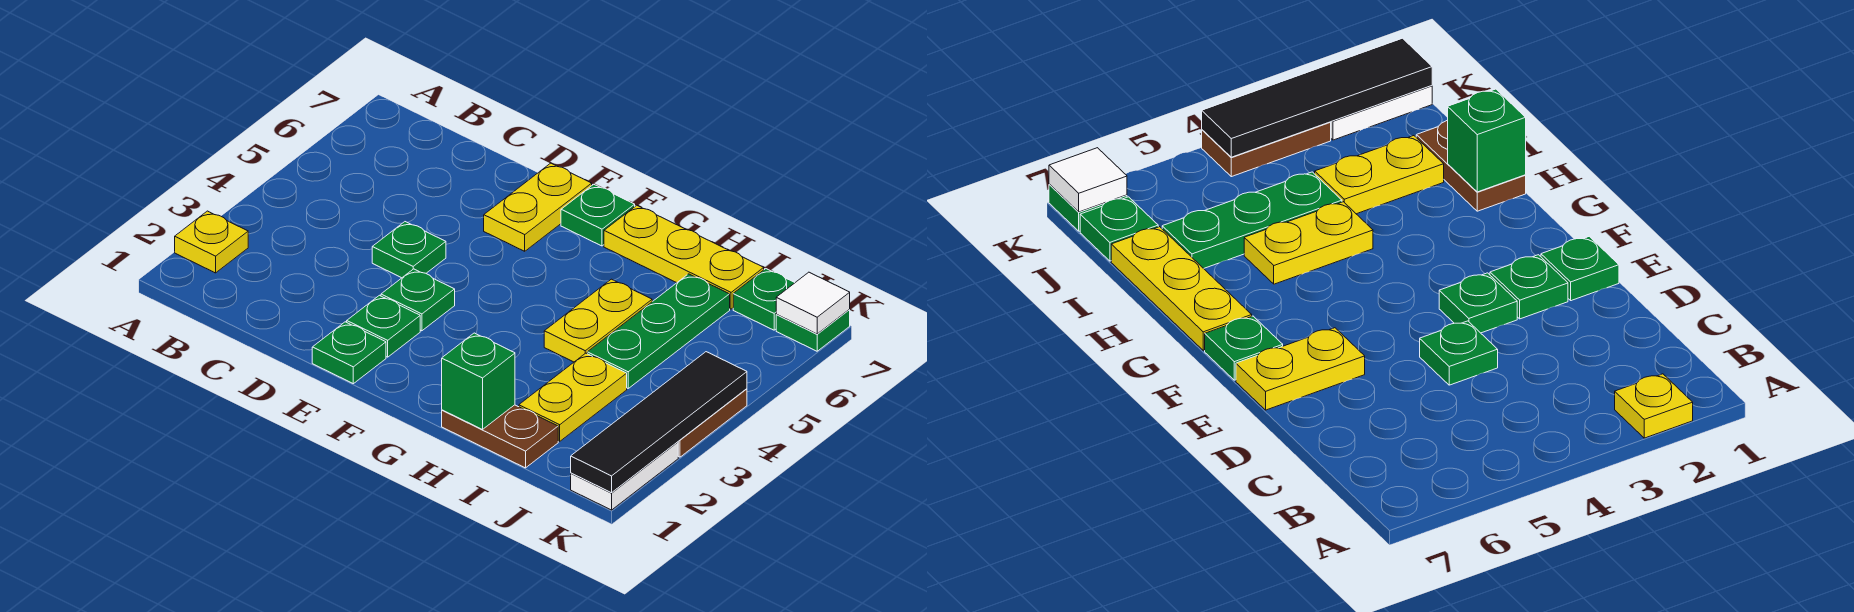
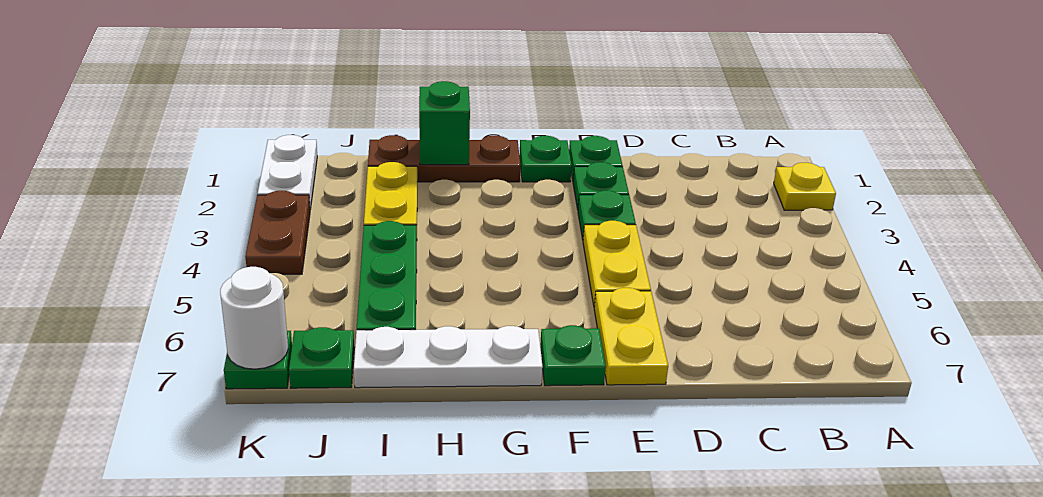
green plate D4 level 1 -> green plate F1 level 1
yellow plate G7:I7 level 1 -> white plate G7:I7 level 1
brown plate H1:I1 level 1 -> brown plate G1:I1 level 1
yellow plate H4:H5 level 1 -> yellow plate E4:E5 level 1
black tile K1:K4 level 2 -> none
white tile K7 level 2 -> white round brick K7 level 2

